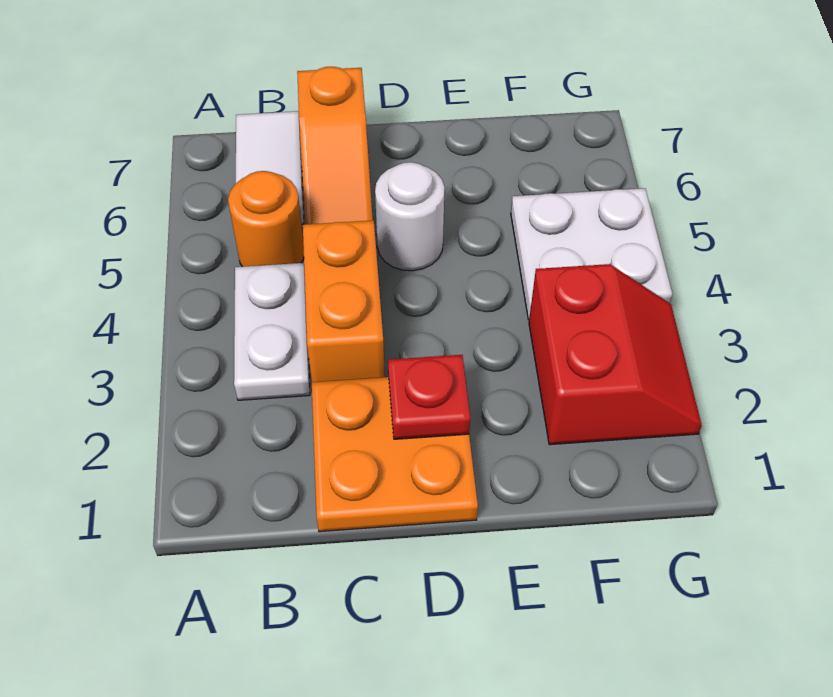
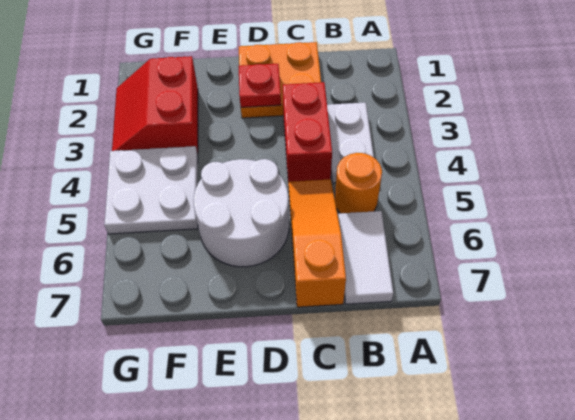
orange brick C3:C4 level 1 -> red brick C3:C4 level 1
white round brick D5 level 1 -> white round brick D5:E6 level 1

